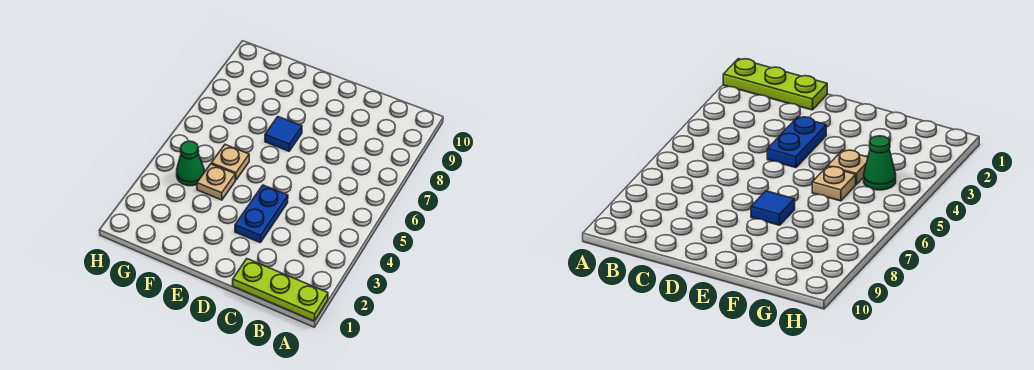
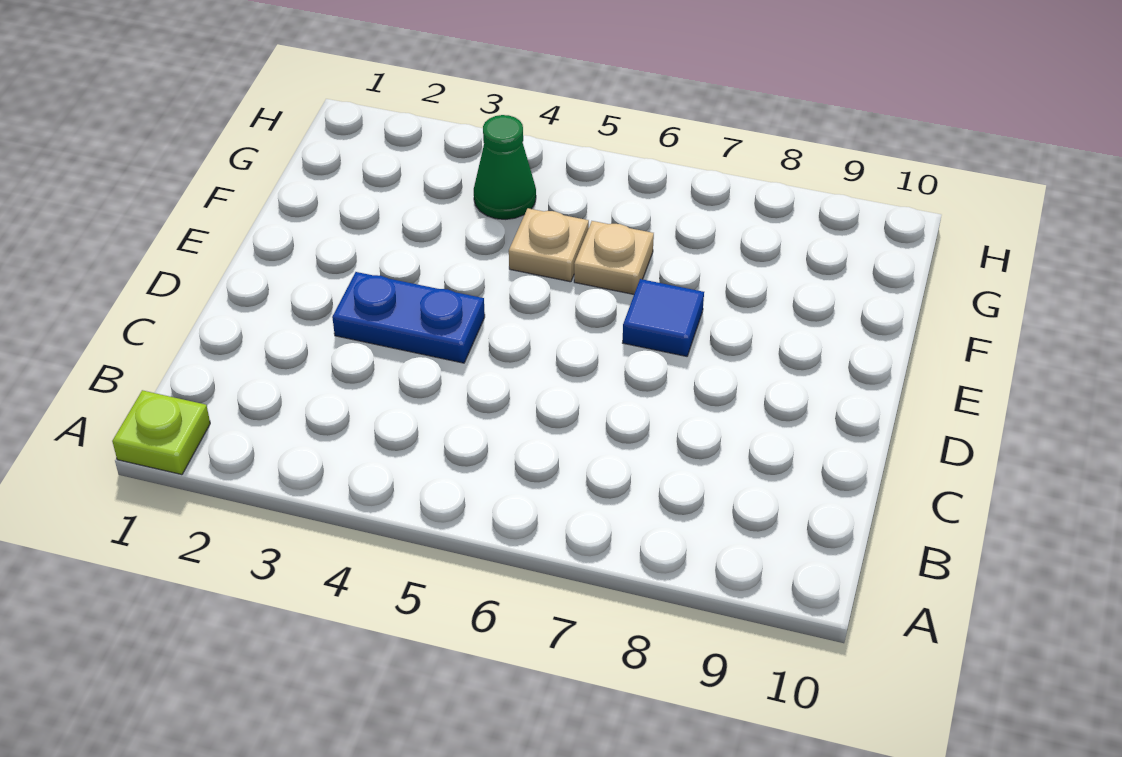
lime plate A1:C1 level 1 -> lime plate A1 level 1
tan plate F4 level 1 -> tan plate F6 level 1

